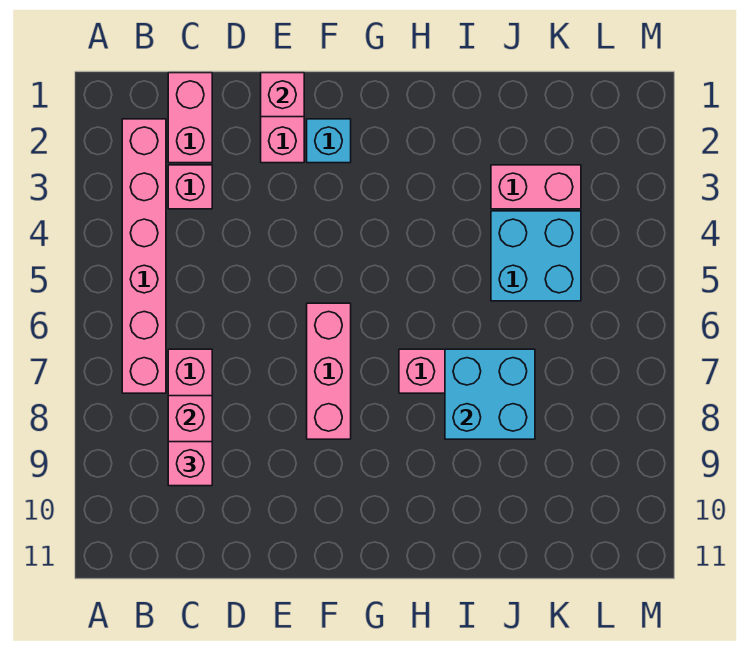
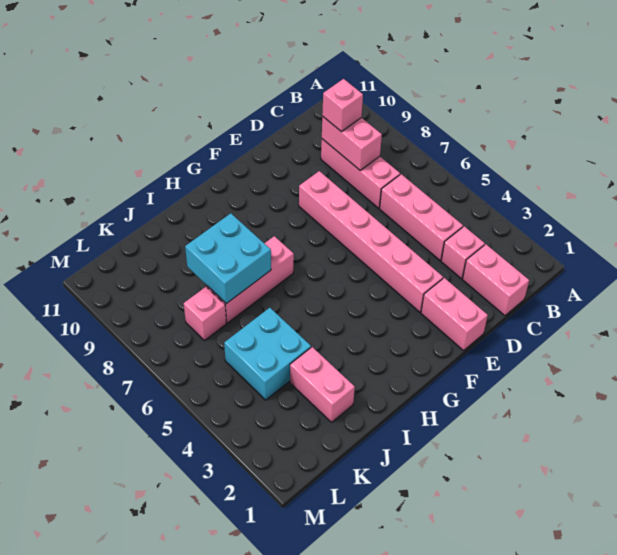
pink brick B2:B7 level 1 -> pink brick E3:E8 level 1
pink brick E1 level 2 -> pink brick K7 level 1
cyan brick F2 level 1 -> none
pink brick F6:F8 level 1 -> pink brick C4:C6 level 1
pink brick J3:K3 level 1 -> pink brick J2:J3 level 1

